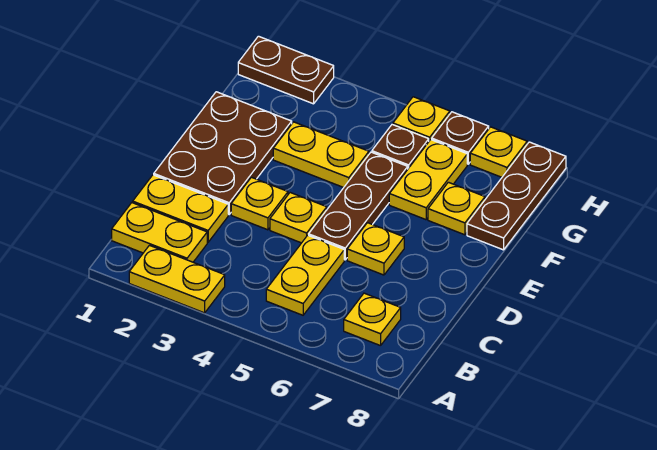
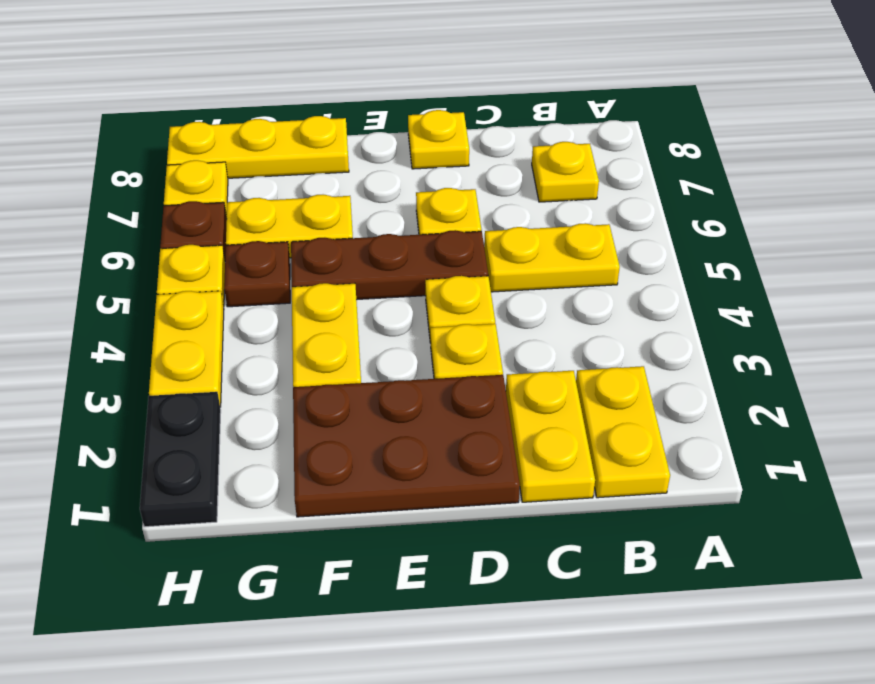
yellow plate A2:A3 level 1 -> yellow plate H3:H4 level 1
yellow plate F7 level 1 -> yellow plate D8 level 1
brown plate F8:H8 level 1 -> yellow plate F8:H8 level 1
brown plate H1:H2 level 1 -> black plate H1:H2 level 1

